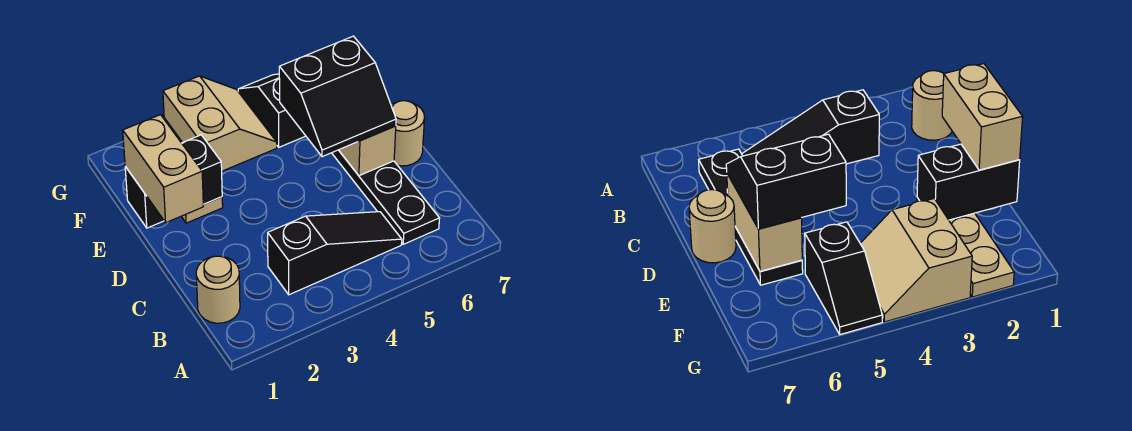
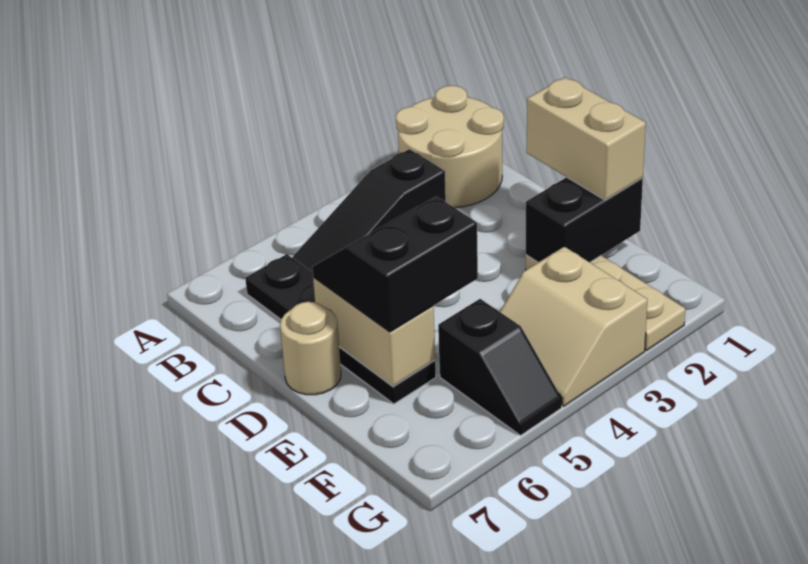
tan round brick B1 level 1 -> tan round brick A1:B2 level 1

